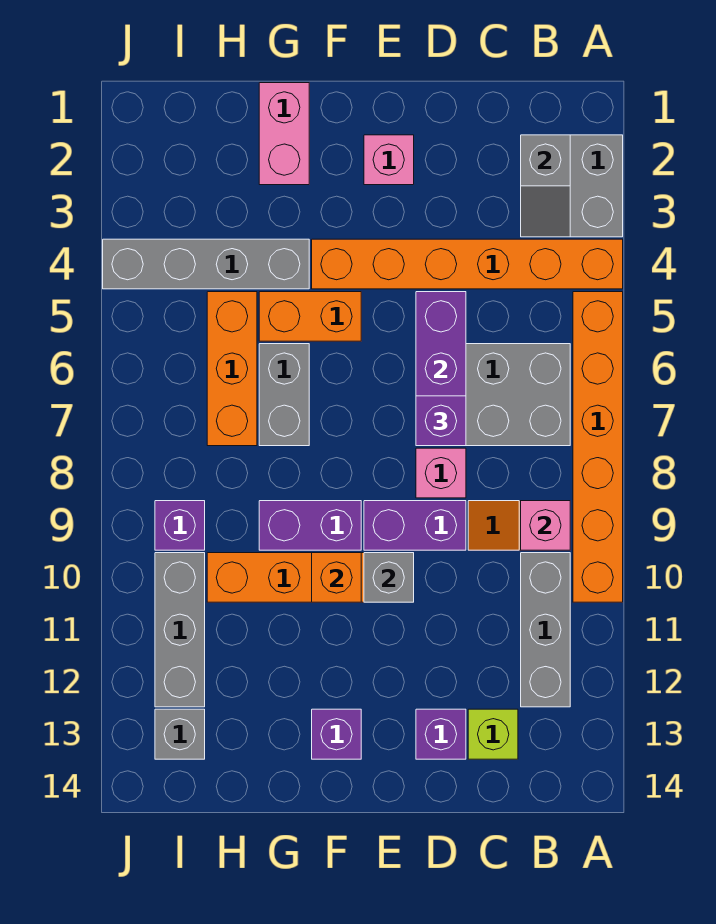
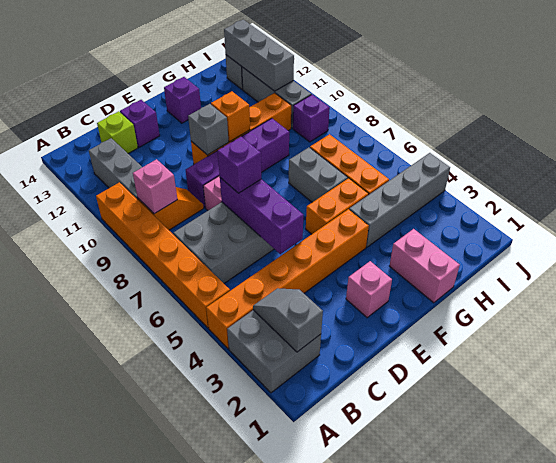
none -> grey brick I11:I13 level 2

